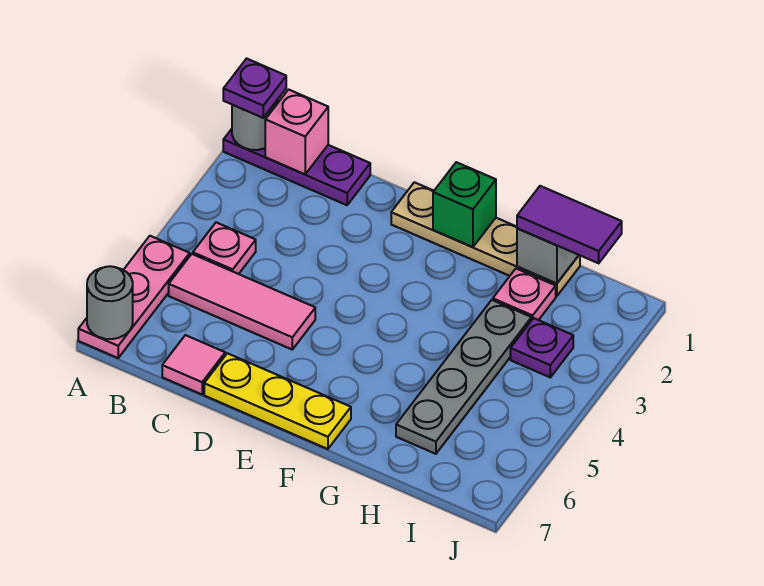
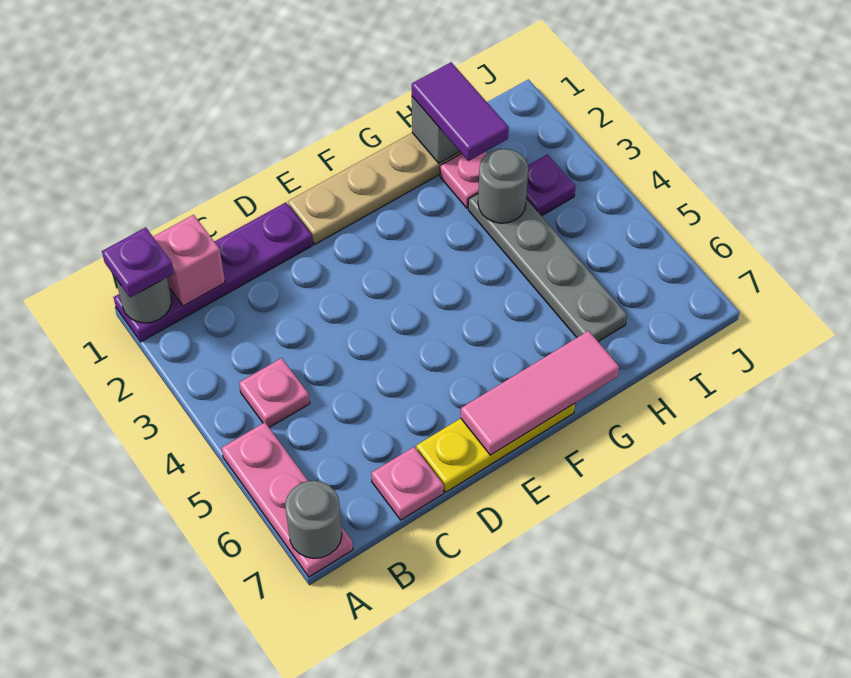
purple plate A1:C1 level 1 -> purple plate A1:D1 level 1
pink tile B5:D5 level 1 -> pink tile E7:G7 level 2
pink tile C7 level 1 -> pink plate C7 level 1
green brick F1 level 2 -> none
purple tile H1:I1 level 3 -> purple tile H1:H2 level 3
none -> grey round brick H3 level 2

